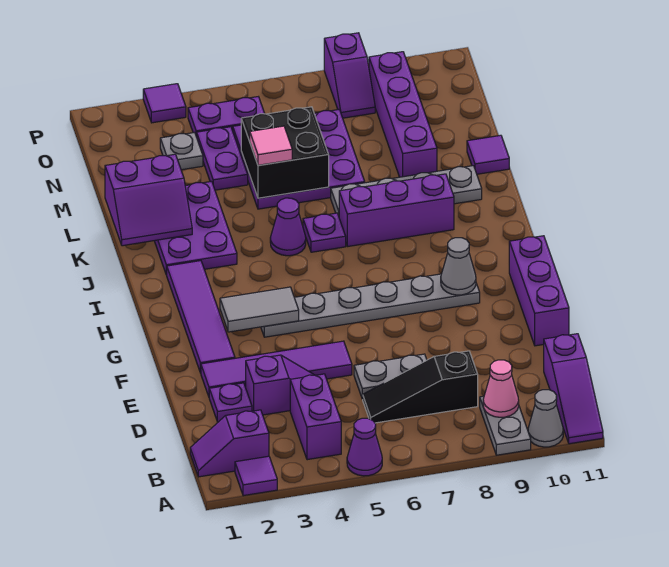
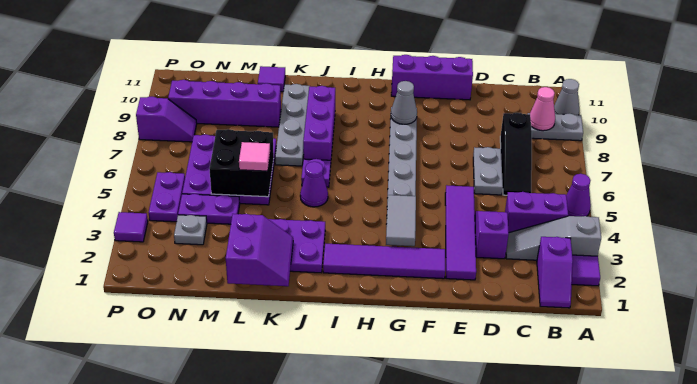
none -> grey slope A3:C3 level 1 top A
purple slope A11:C11 level 1 top C -> none
purple plate D2 level 1 -> none

